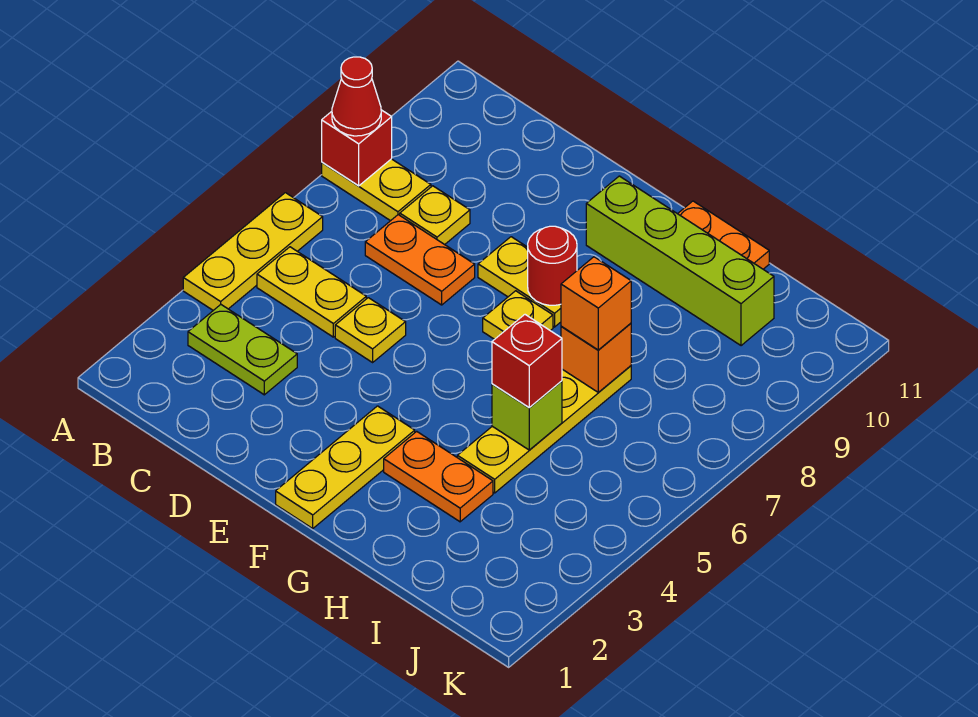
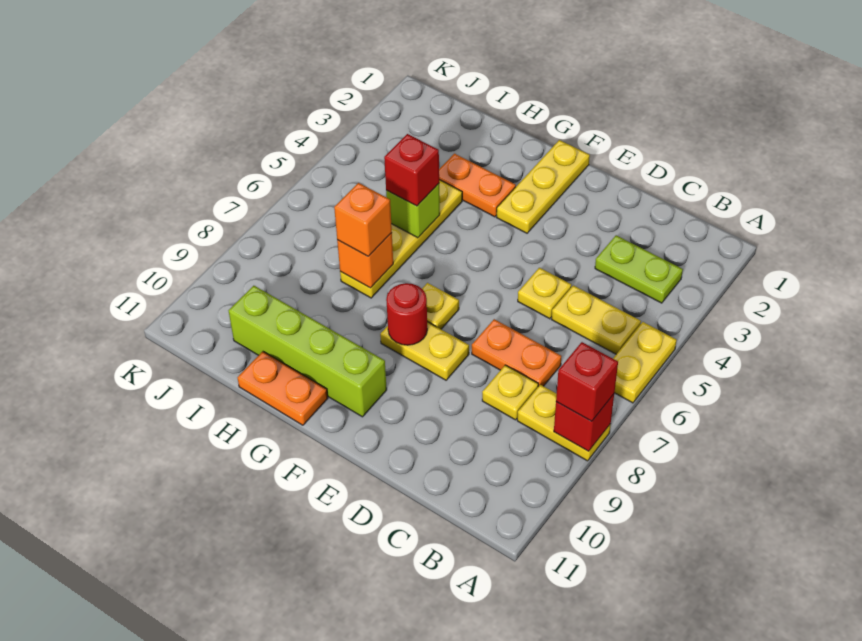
yellow plate A4:A6 level 1 -> yellow plate A5:A6 level 1
red cone A8 level 3 -> red brick A8 level 3

